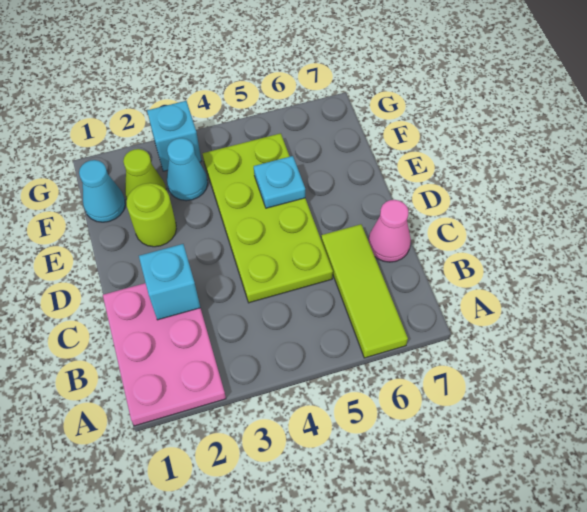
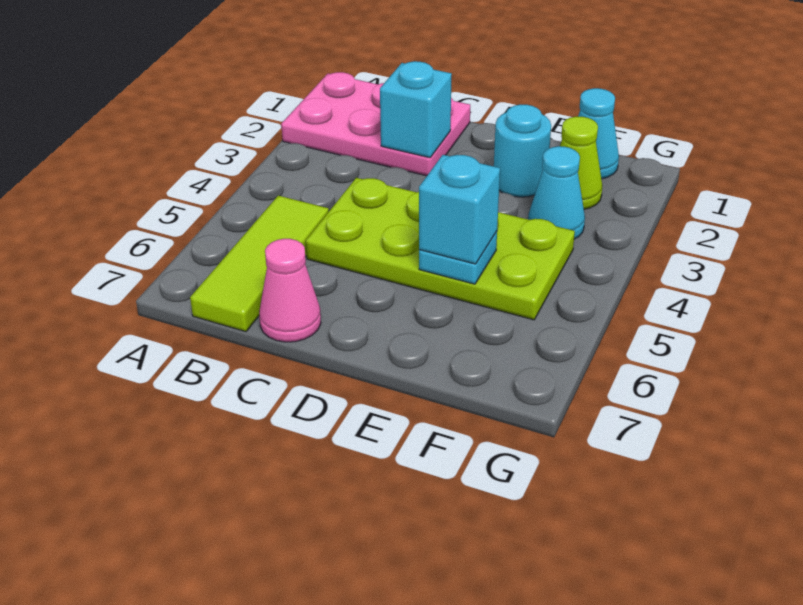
lime tile A6:C6 level 1 -> lime tile B5:B7 level 1
lime round brick E2 level 1 -> cyan round brick E2 level 1
cyan brick G3 level 1 -> cyan brick E5 level 3

